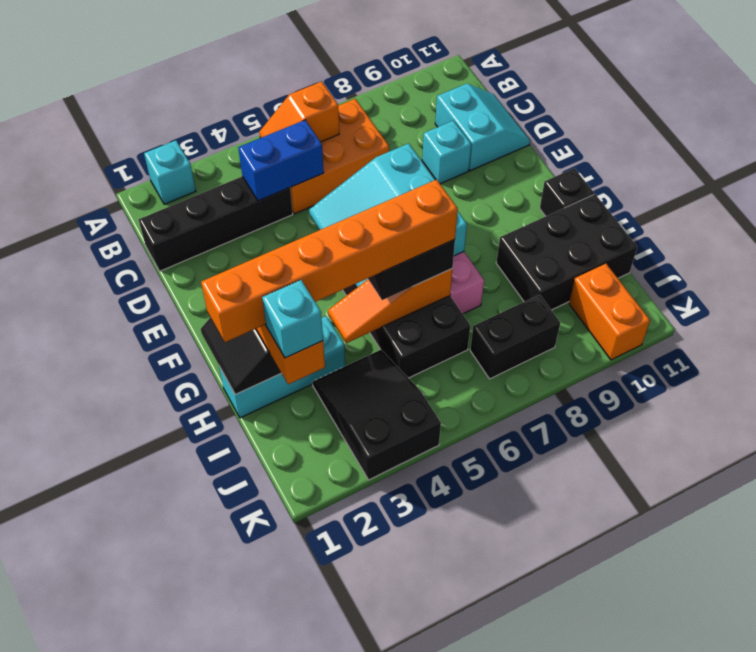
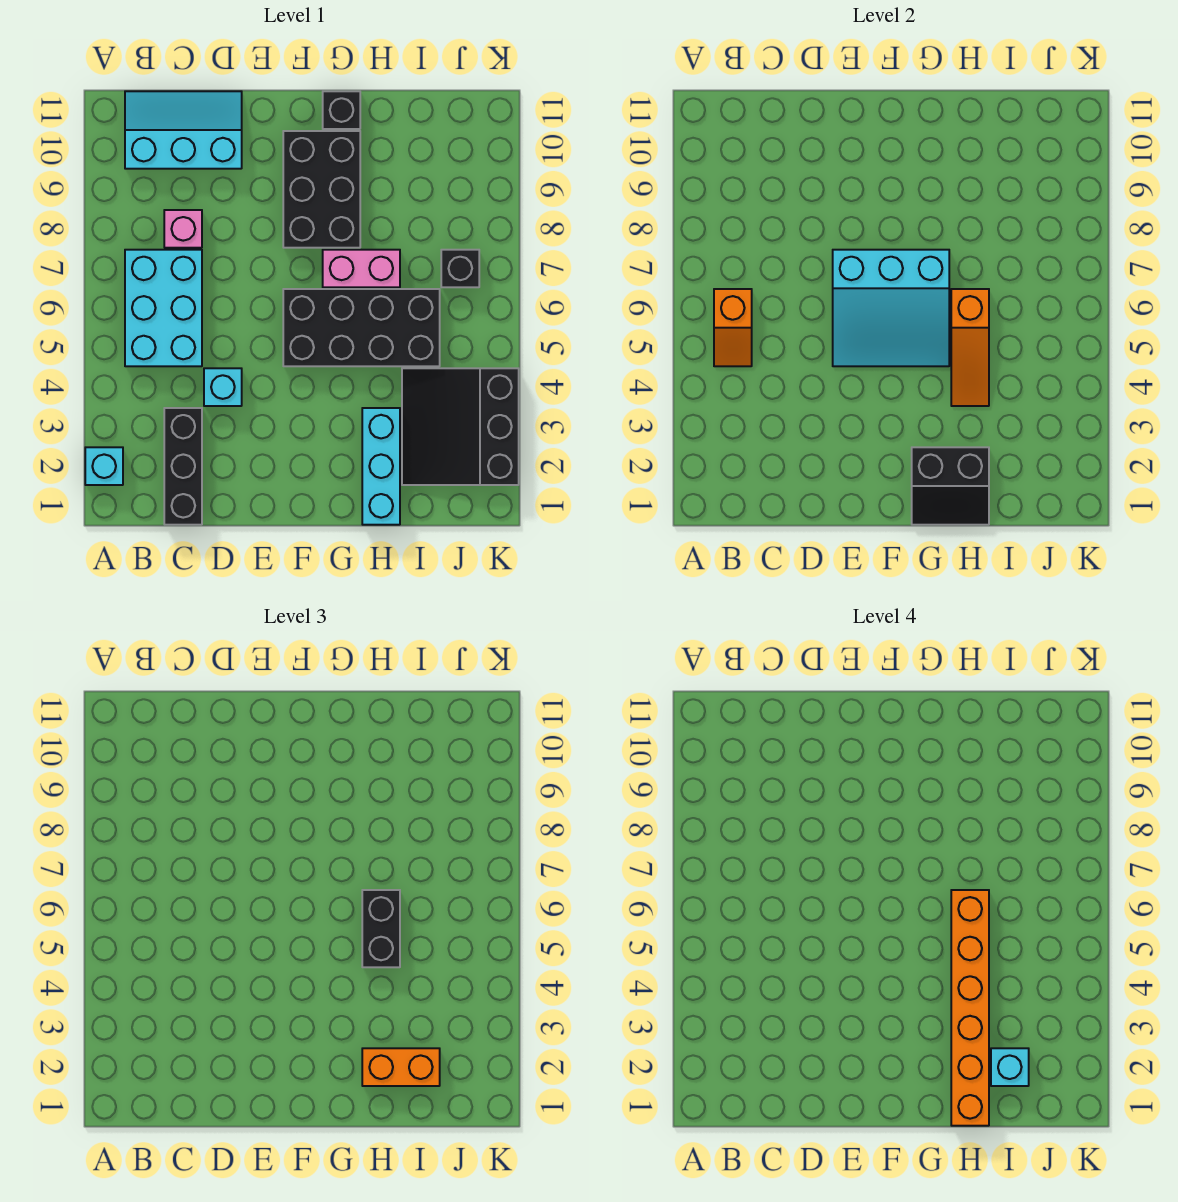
orange brick B5:C7 level 1 -> cyan brick B5:C7 level 1
black brick C1:C4 level 1 -> black brick C1:C3 level 1
blue brick C4:C5 level 2 -> none
none -> pink brick C8 level 1
cyan slope C10:D11 level 1 top 10 -> cyan slope B10:D11 level 1 top 10
cyan brick D9 level 1 -> cyan brick D4 level 1
black brick H9:I11 level 1 -> black brick F8:G10 level 1
black slope I3:K4 level 1 top K -> black slope I2:K4 level 1 top K
black brick J7:J8 level 1 -> black brick J7 level 1
orange brick J10:K10 level 1 -> none

